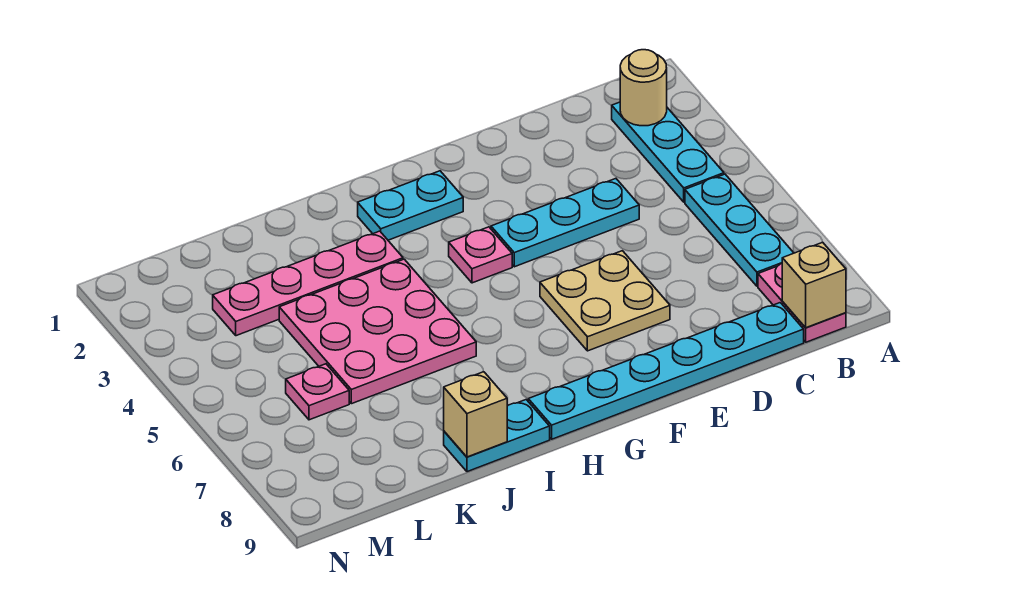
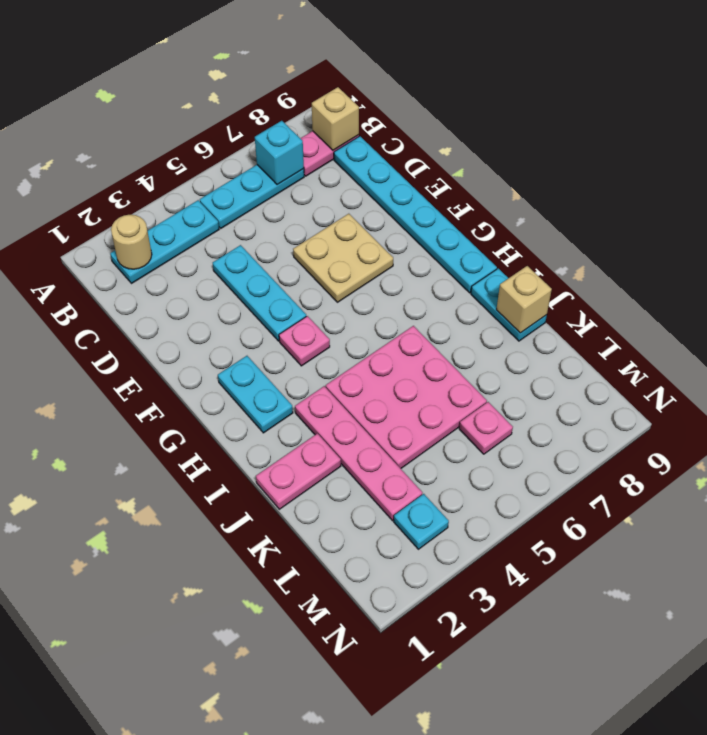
none -> cyan brick B7 level 2
none -> pink plate J1:J2 level 1
none -> cyan plate M3 level 1

